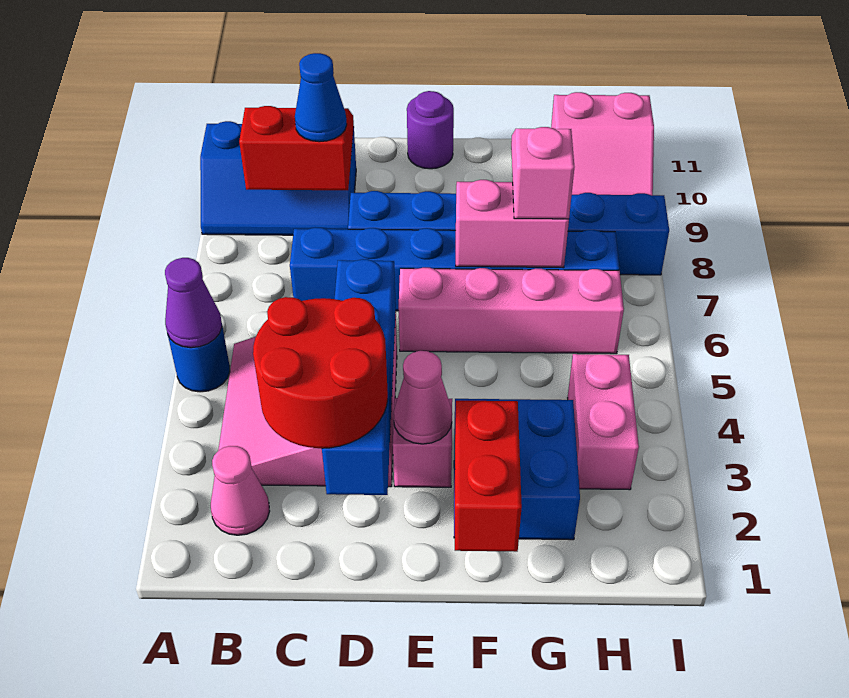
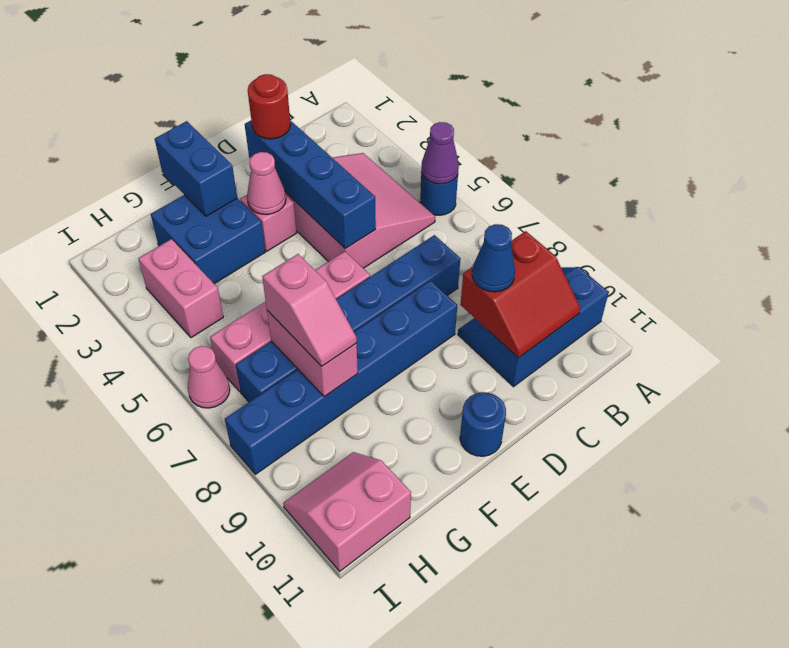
pink cone B2 level 1 -> pink cone I6 level 1
red round brick C2:D3 level 3 -> red round brick D2 level 3
purple round brick E11 level 1 -> blue round brick E11 level 1
red brick F1:F2 level 2 -> blue brick F1:F2 level 2
pink brick F7:G7 level 2 -> pink brick G7:G8 level 2

